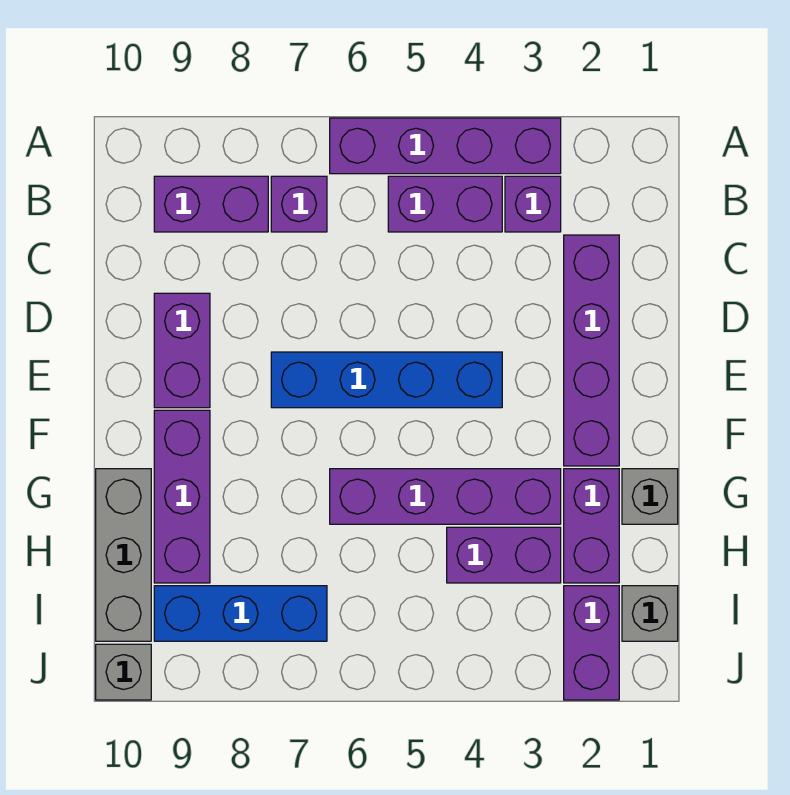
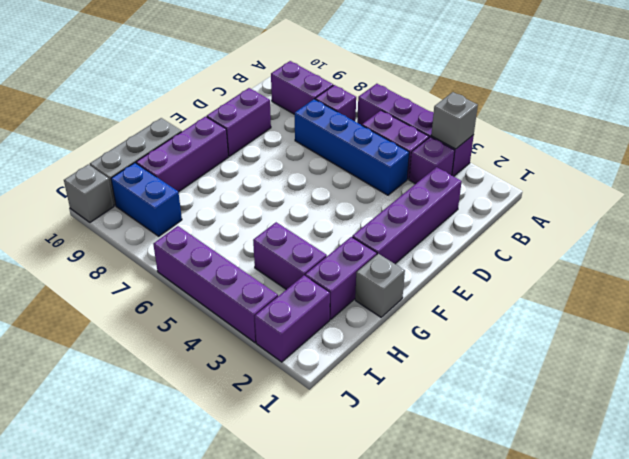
blue brick E4:E7 level 1 -> blue brick C4:C7 level 1
purple brick G3:G6 level 1 -> purple brick J3:J6 level 1
grey brick I1 level 1 -> grey brick A3 level 2
blue brick I7:I9 level 1 -> blue brick I8:I9 level 1

